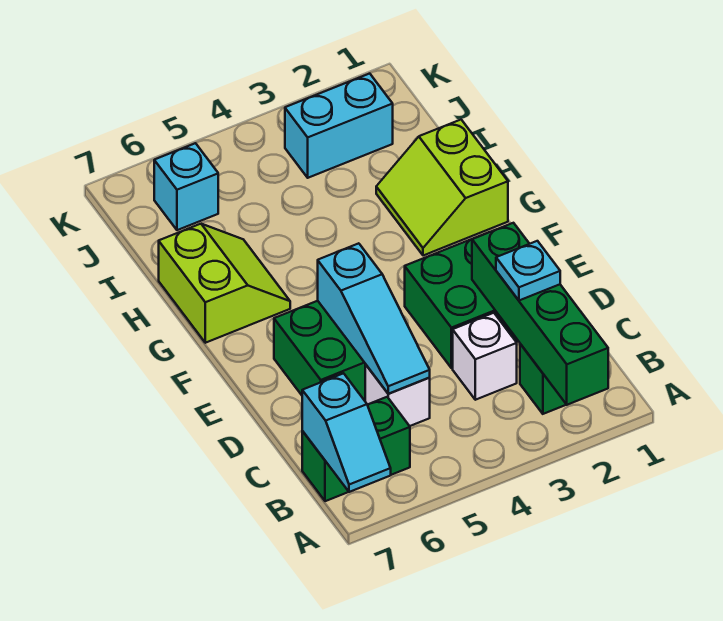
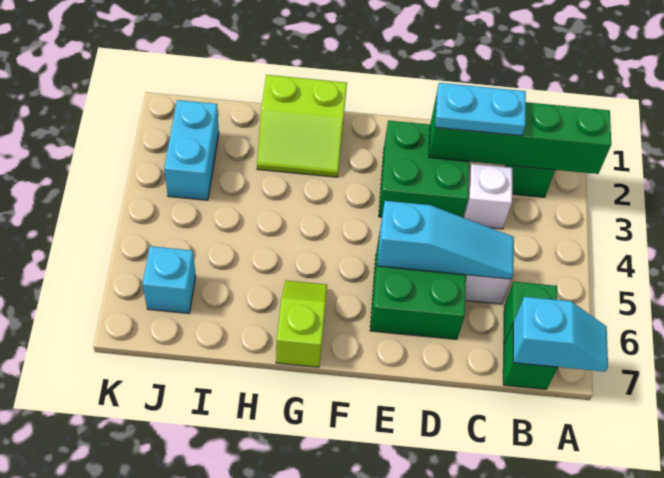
cyan plate C2 level 3 -> cyan plate C2:D2 level 3
lime slope G6:H7 level 1 top 7 -> lime slope G6:G7 level 1 top 7

